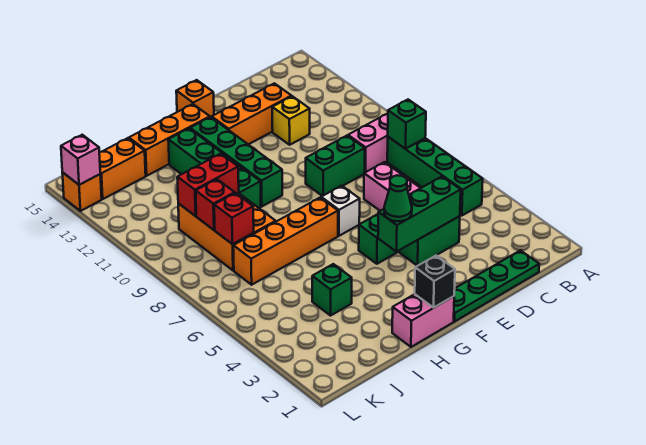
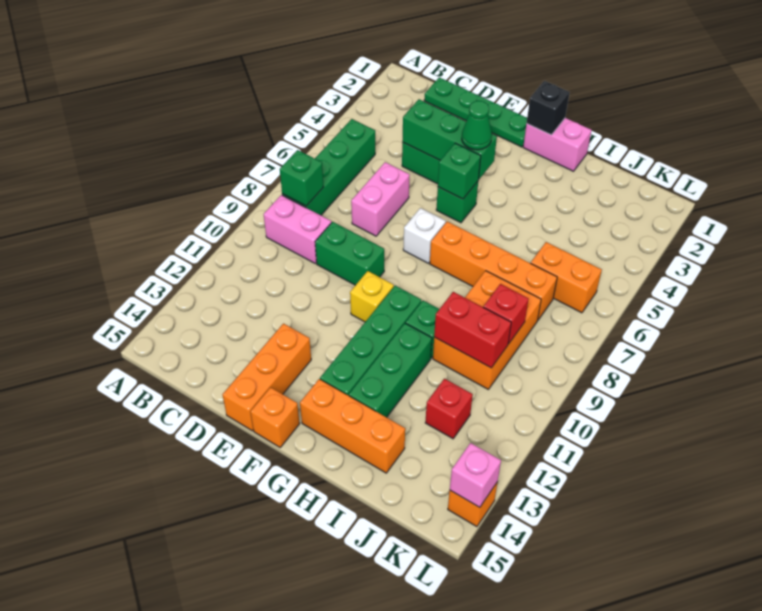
yellow brick D12 level 1 -> yellow brick F10 level 1
orange brick D13:F13 level 1 -> orange brick E13:E15 level 1
green brick I4 level 1 -> green brick F5 level 2
red brick J8 level 2 -> red brick J12 level 1
orange brick J14:K14 level 1 -> orange brick J6:K6 level 1

